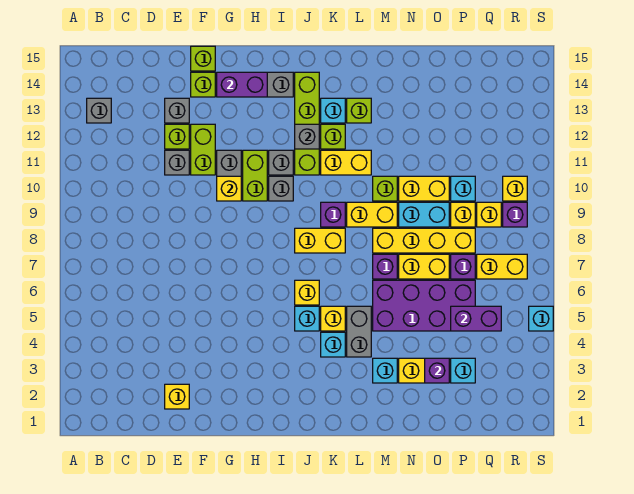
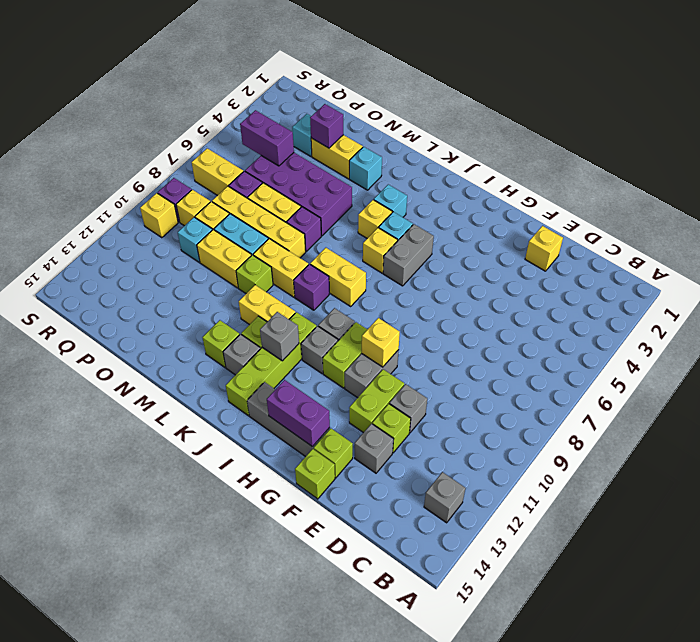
cyan brick K13 level 1 -> grey brick K13 level 1
grey brick L4:L5 level 1 -> grey brick I5:I6 level 1
cyan brick S5 level 1 -> none

